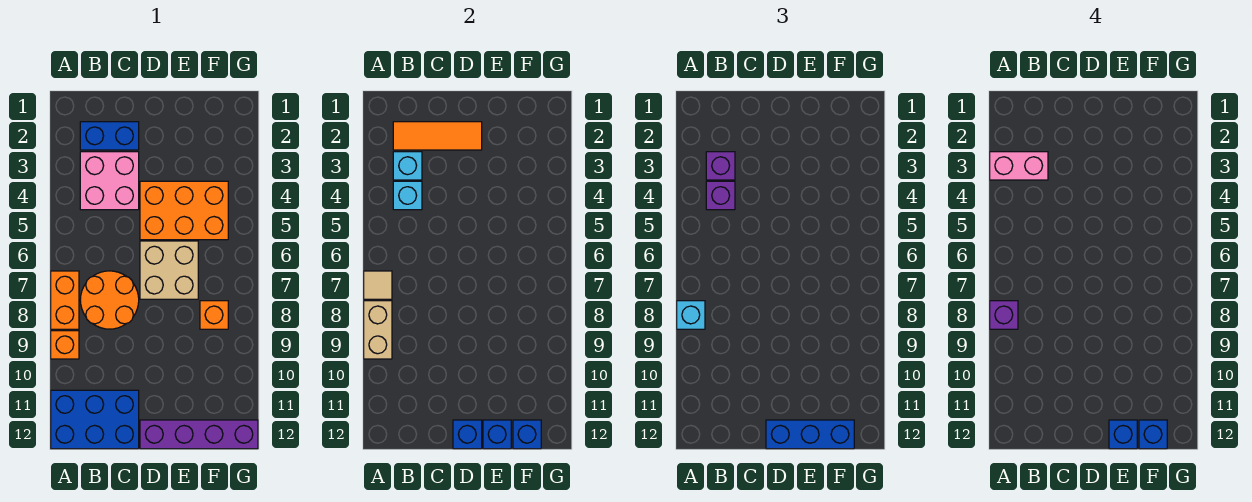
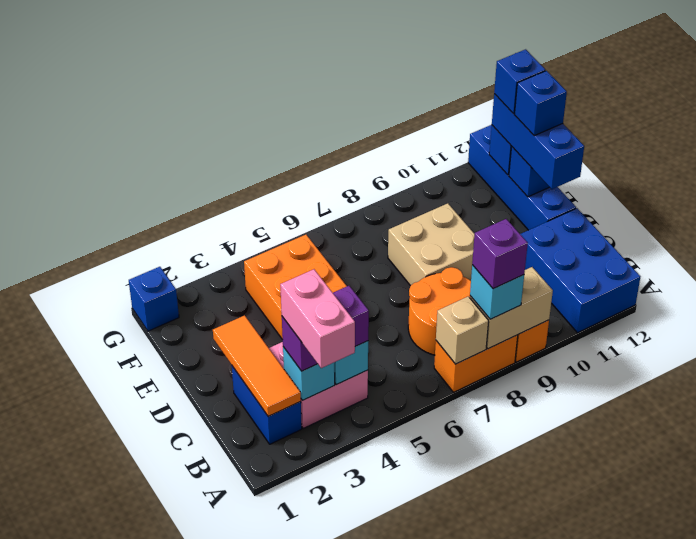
tan tile A7 level 2 -> tan brick A7 level 2
tan brick D6:E7 level 1 -> tan brick D8:E9 level 1
purple brick D12:G12 level 1 -> blue brick D12:G12 level 1
blue brick D12 level 2 -> blue brick G1 level 1
orange brick F8 level 1 -> none

